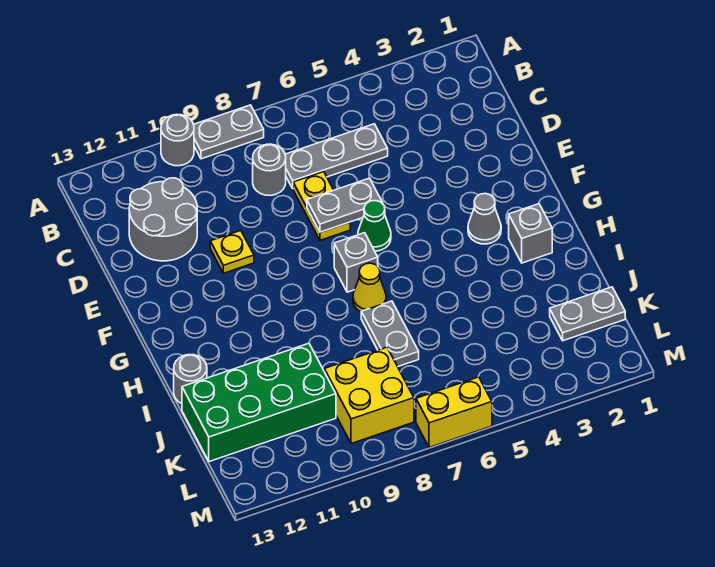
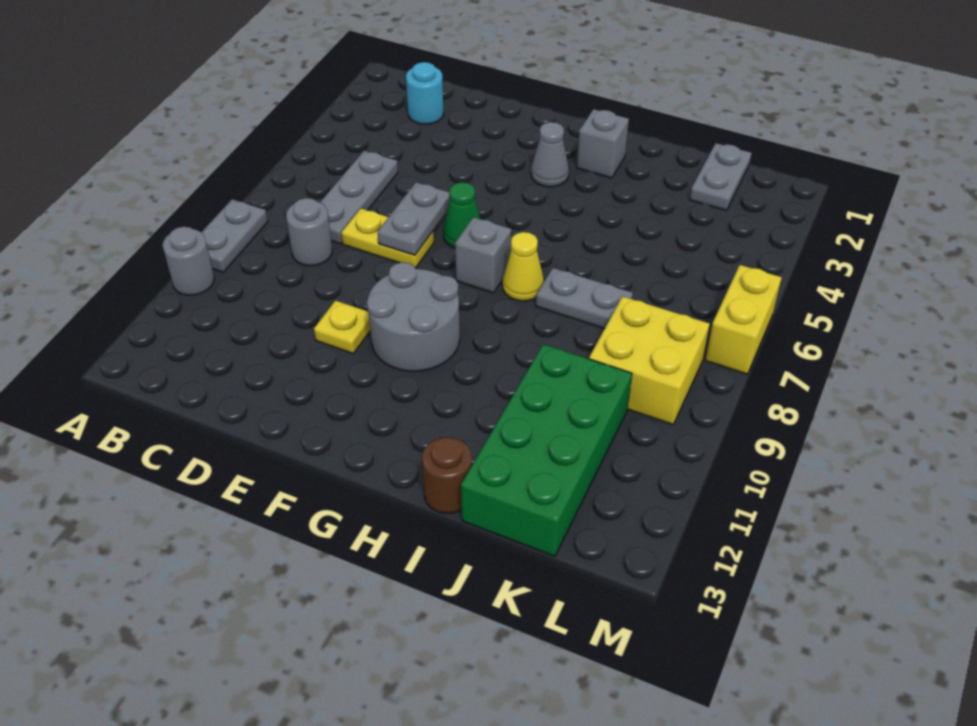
none -> cyan round brick C2 level 1
grey round brick C11:D12 level 1 -> grey round brick F9:G10 level 1
grey round brick I13 level 1 -> brown round brick I13 level 1

